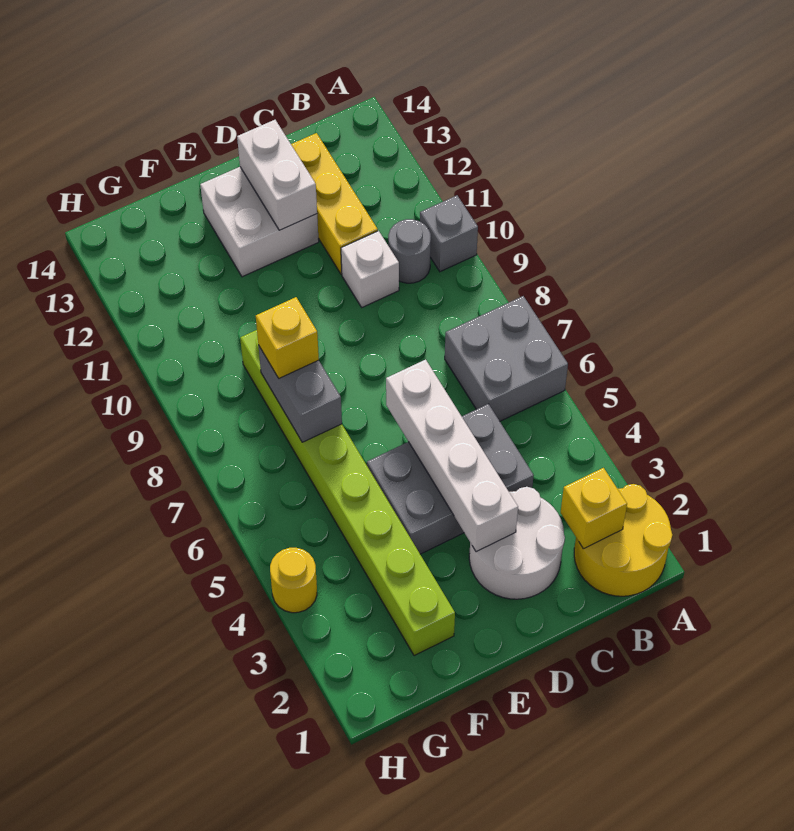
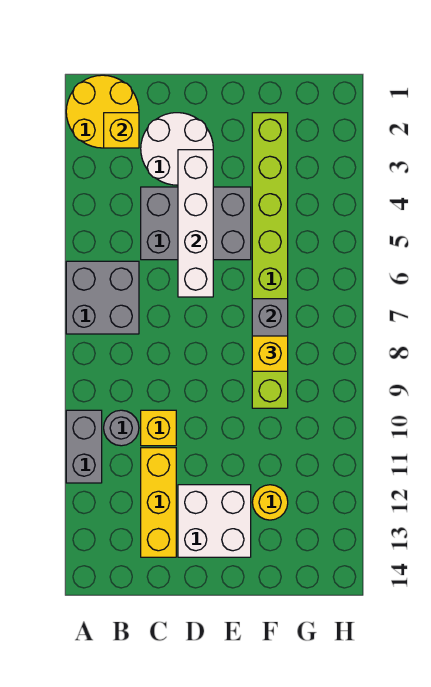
grey brick A10 level 1 -> grey brick A10:A11 level 1
white brick C10 level 1 -> yellow brick C10 level 1
white brick D12:D13 level 2 -> none
yellow round brick H4 level 1 -> yellow round brick F12 level 1

